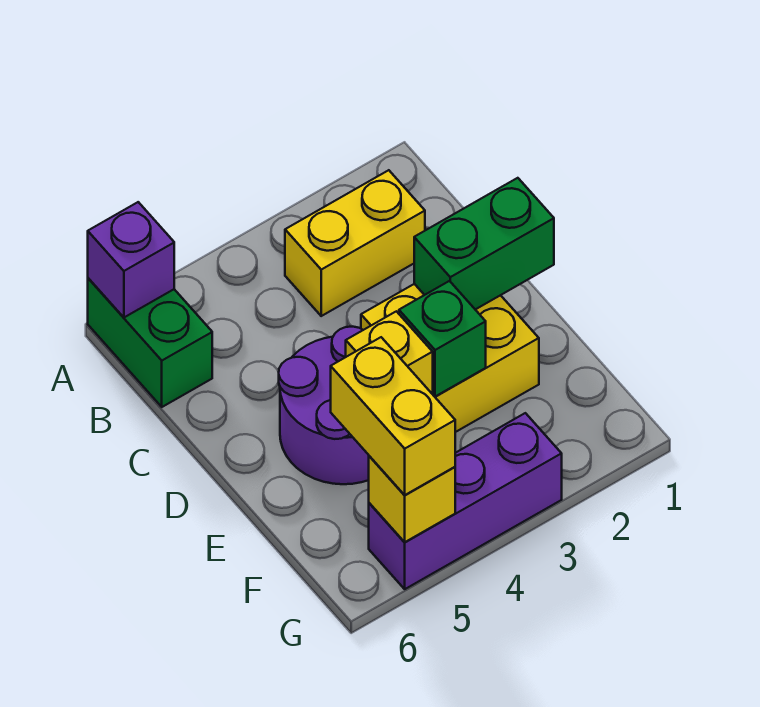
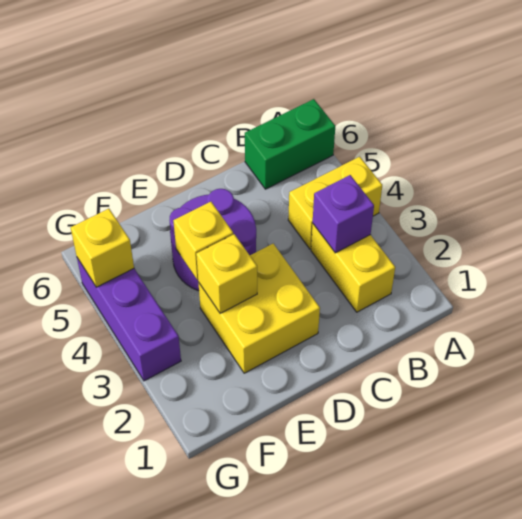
purple brick A6 level 2 -> purple brick B3 level 2
green brick D1:D2 level 2 -> none
green brick E3 level 2 -> yellow brick E3 level 2
yellow brick F5:G5 level 3 -> yellow brick A4:B4 level 1

